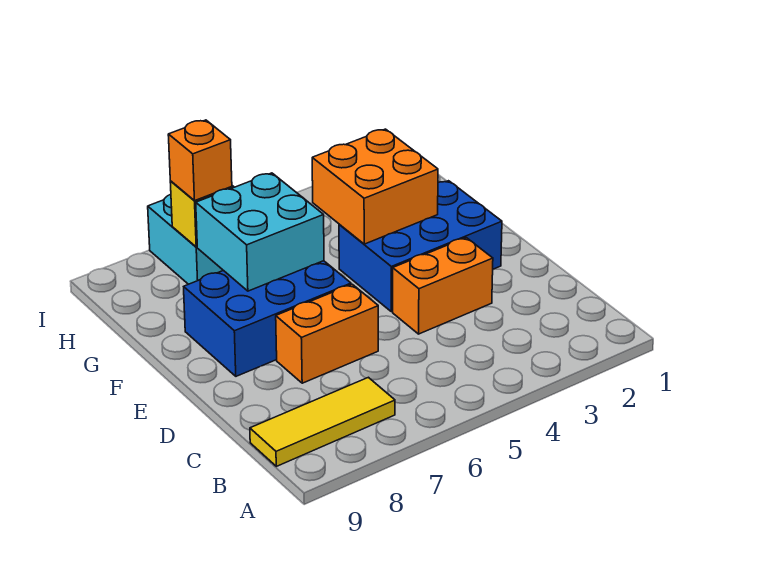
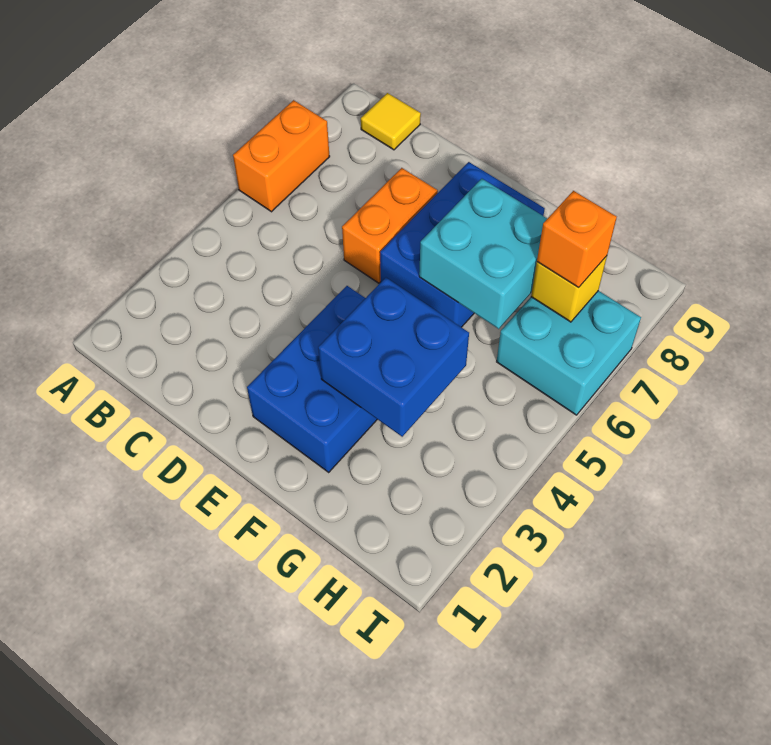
yellow tile B7:B9 level 1 -> yellow tile B9 level 1
orange brick D3:D4 level 1 -> orange brick A6:A7 level 1
orange brick F3:G4 level 2 -> blue brick F3:G4 level 2

